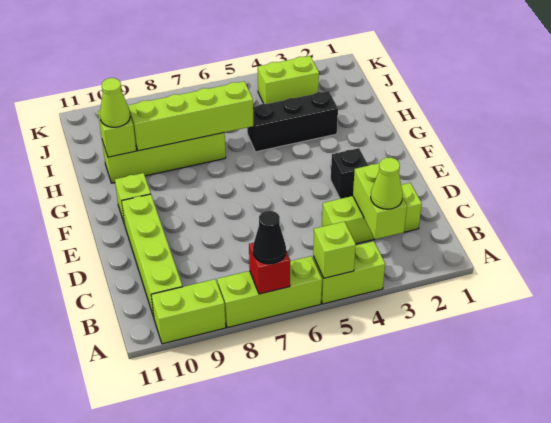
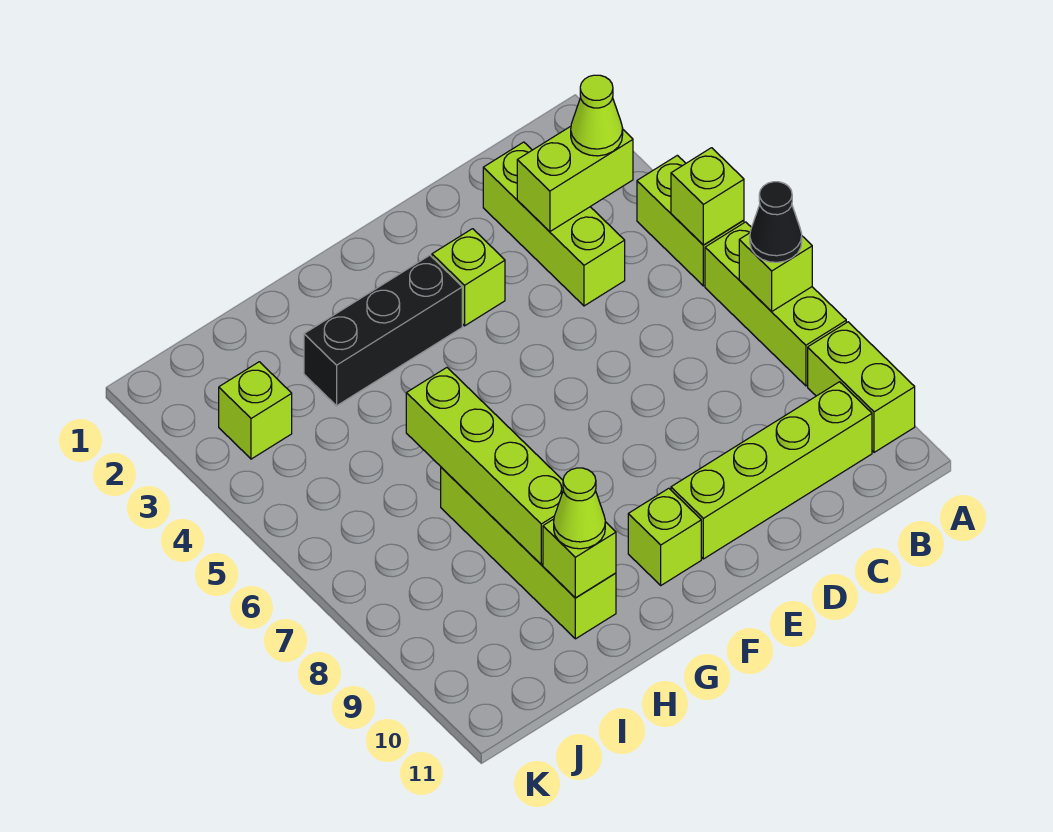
red brick A7 level 2 -> lime brick A7 level 2
black brick E3 level 1 -> lime brick E3 level 1
black brick H3:H5 level 1 -> black brick F3:H3 level 1
lime brick J3:J4 level 1 -> lime brick J3 level 1

